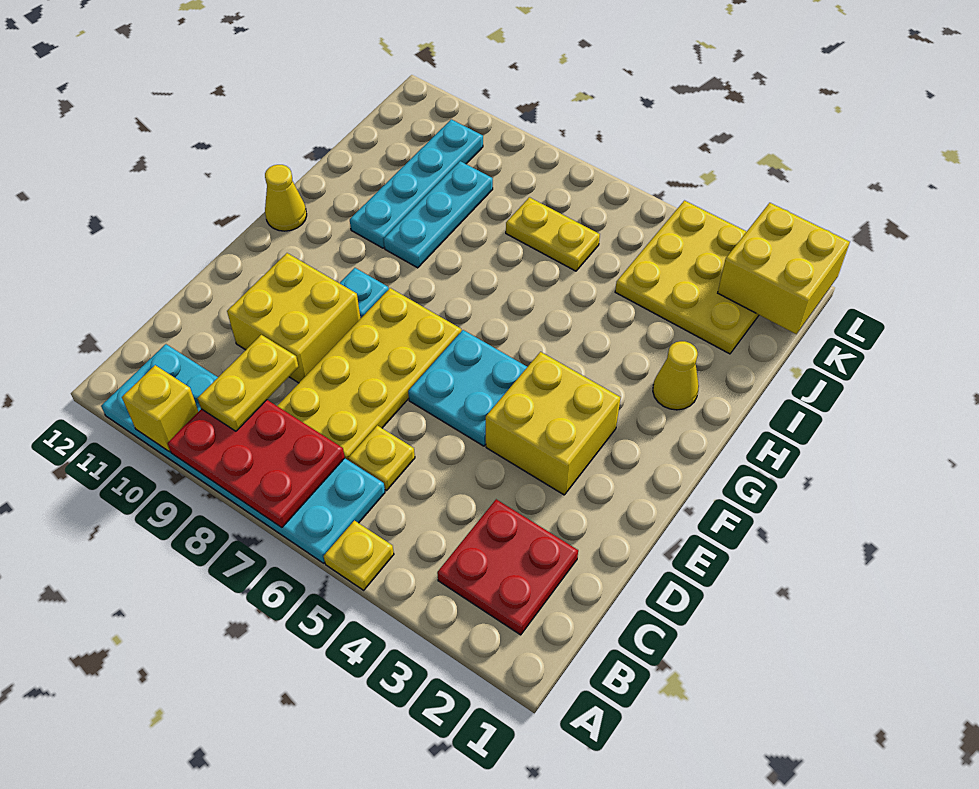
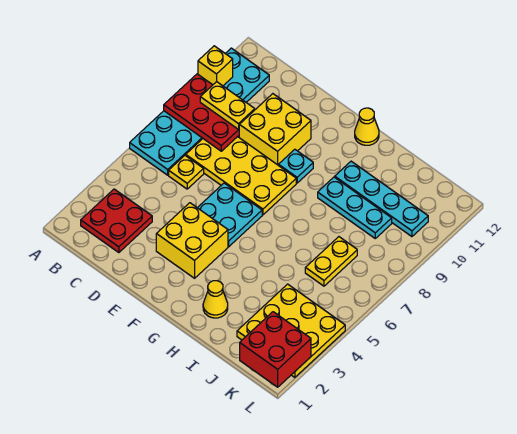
yellow plate A5 level 1 -> none
red plate A7:B9 level 2 -> red plate A8:C9 level 2
yellow brick K1:L2 level 2 -> red brick K1:L2 level 2

